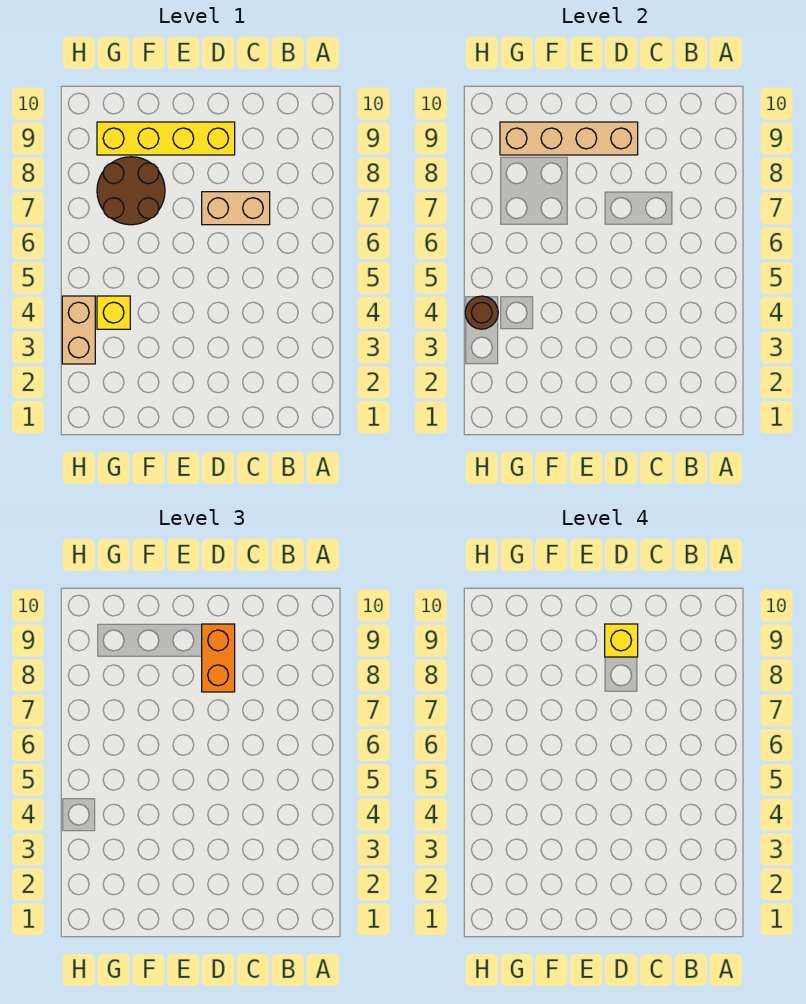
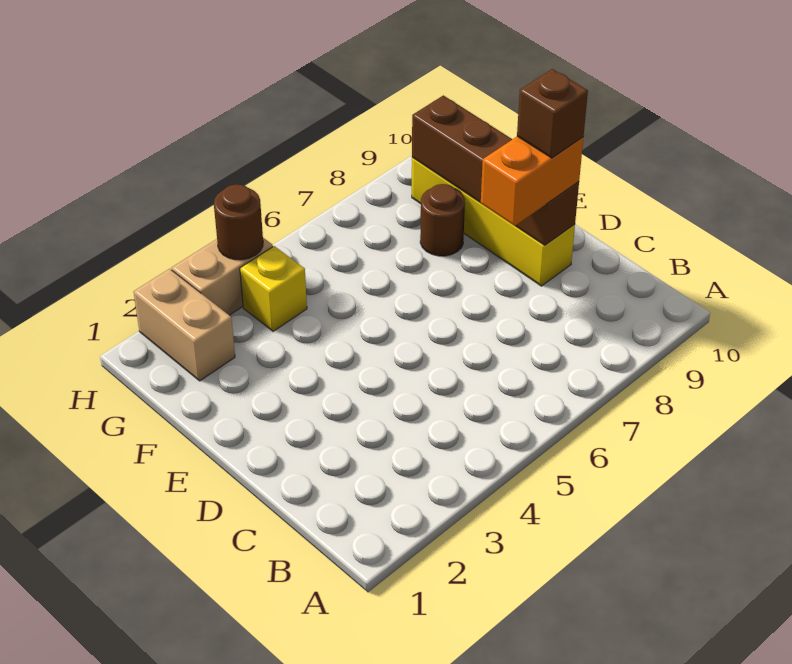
tan brick C7:D7 level 1 -> tan brick G2:H2 level 1
tan brick D9:G9 level 2 -> brown brick D9:G9 level 2
yellow brick D9 level 4 -> brown brick D9 level 4
brown round brick F7:G8 level 1 -> brown round brick F8 level 1

